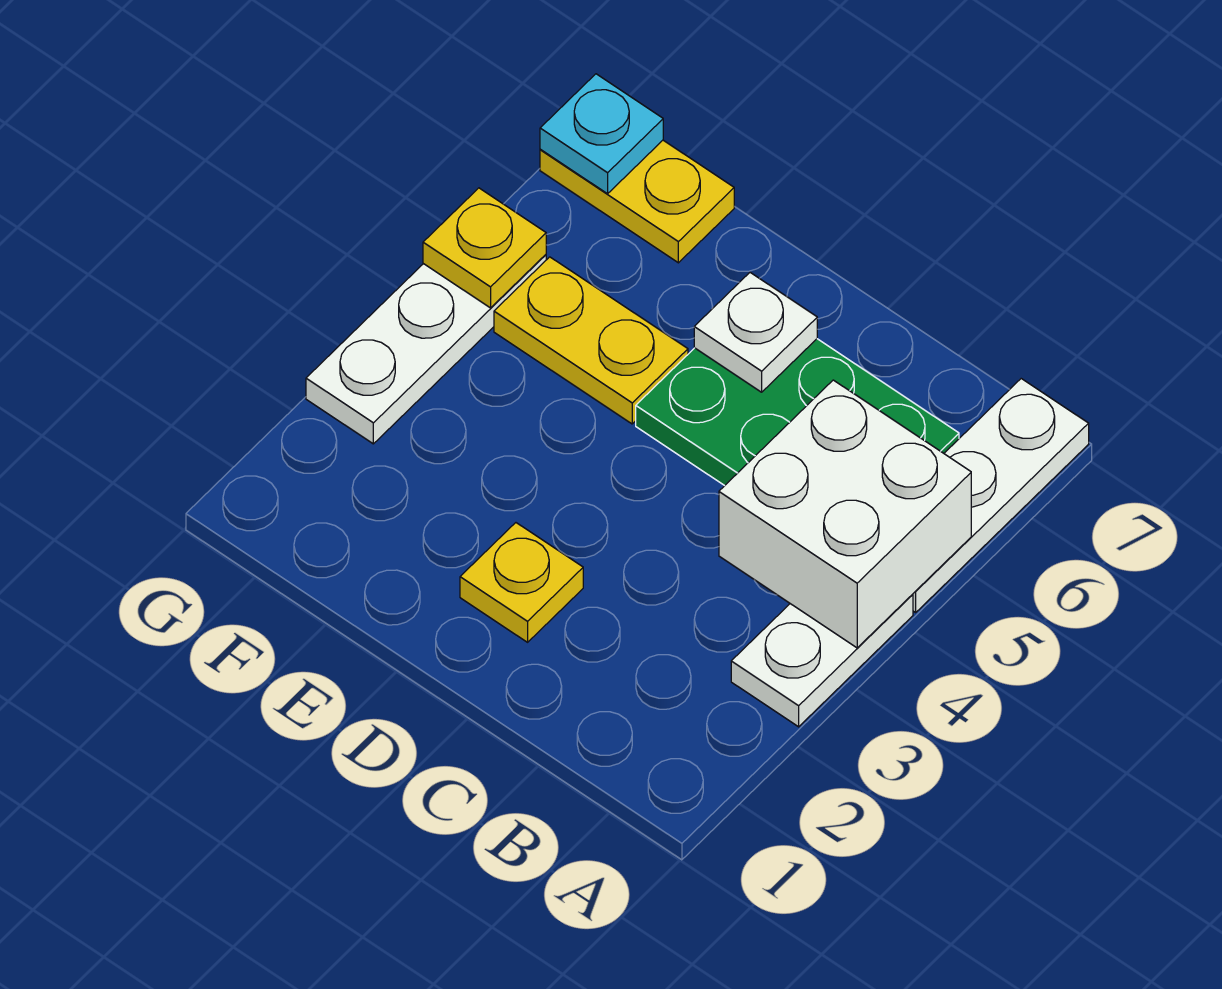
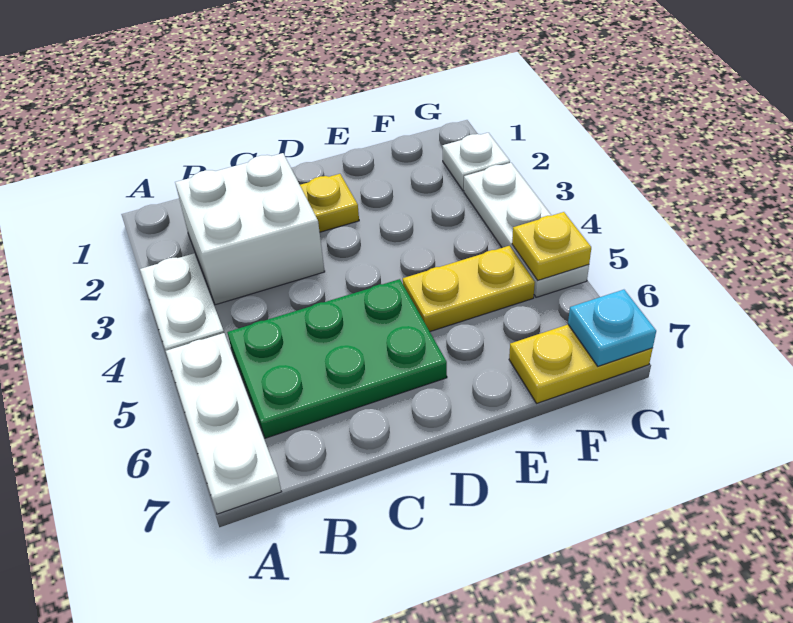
white brick A4:B5 level 2 -> white brick B2:C3 level 1
white plate D6 level 2 -> white plate G2 level 1

